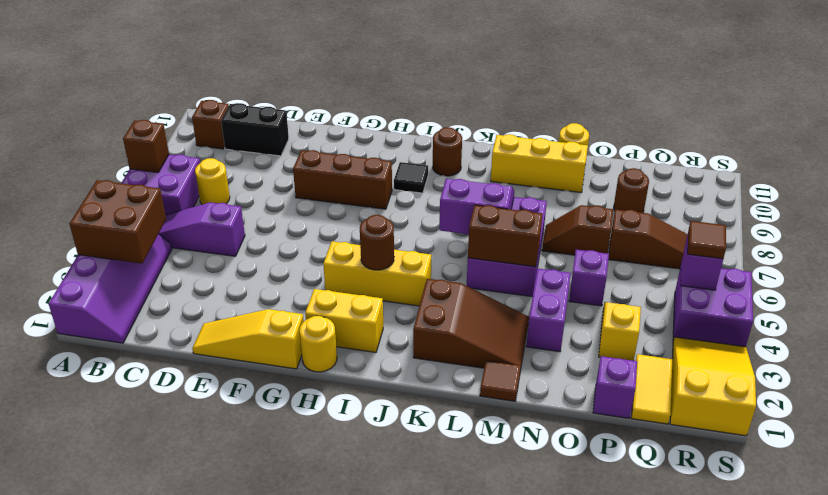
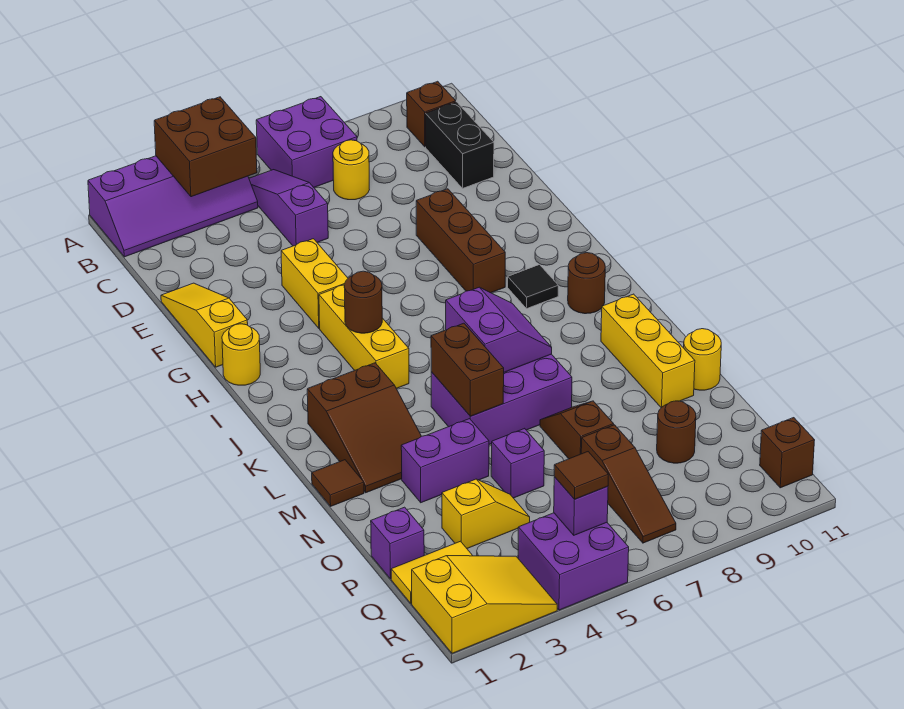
brown brick A7 level 2 -> brown brick R11 level 1
yellow brick H2:I2 level 1 -> yellow brick F4:G4 level 1

